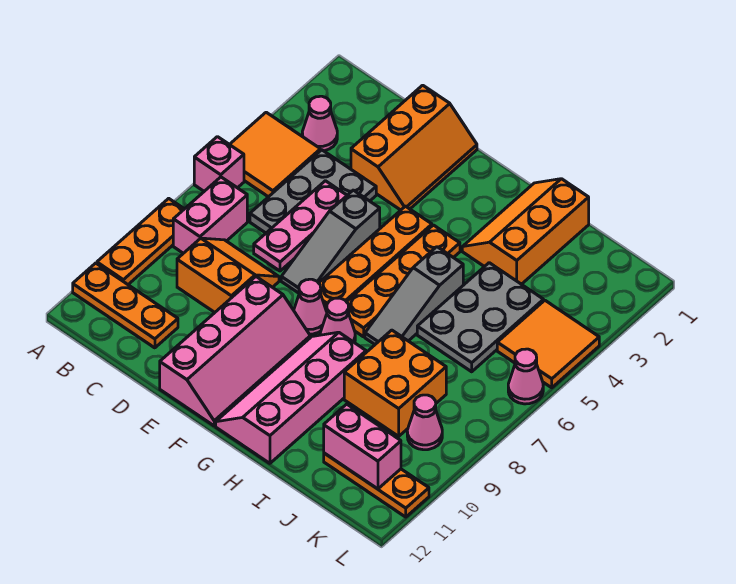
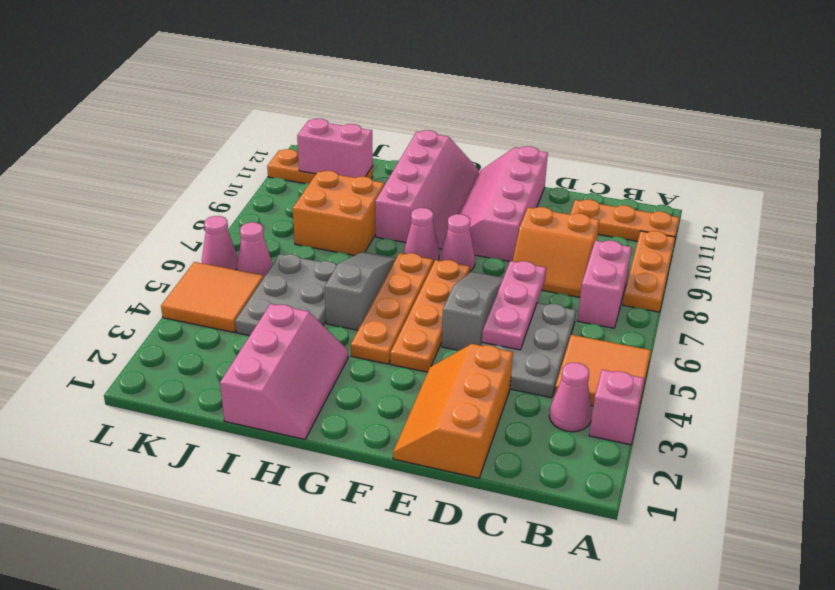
pink brick A6 level 1 -> pink brick A3 level 1
orange slope H1:I3 level 1 top I -> pink slope H1:I3 level 1 top I
pink cone K9 level 1 -> pink cone K6 level 1

